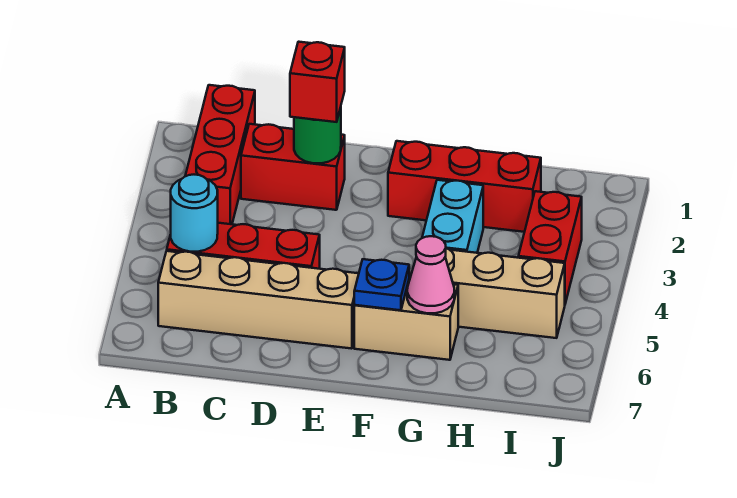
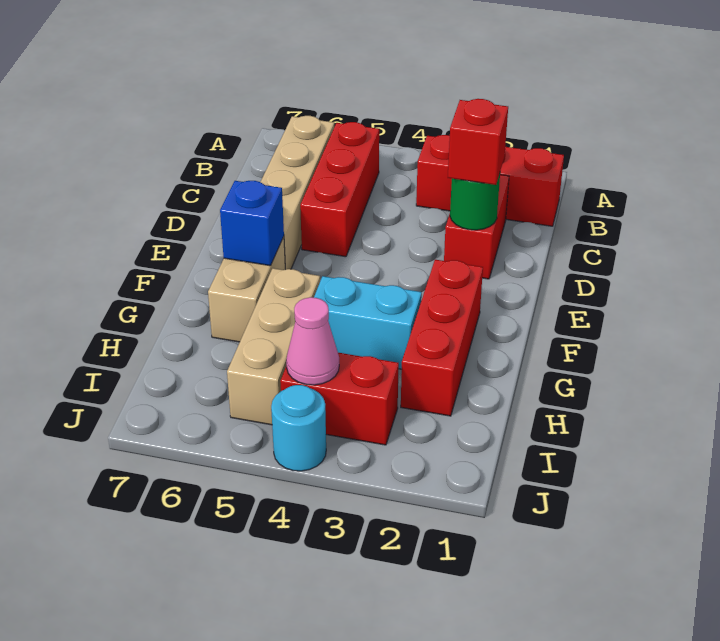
cyan round brick B5 level 2 -> cyan round brick J4 level 1
blue plate F6 level 2 -> blue brick F6 level 2
pink cone G6 level 2 -> pink cone I4 level 2

